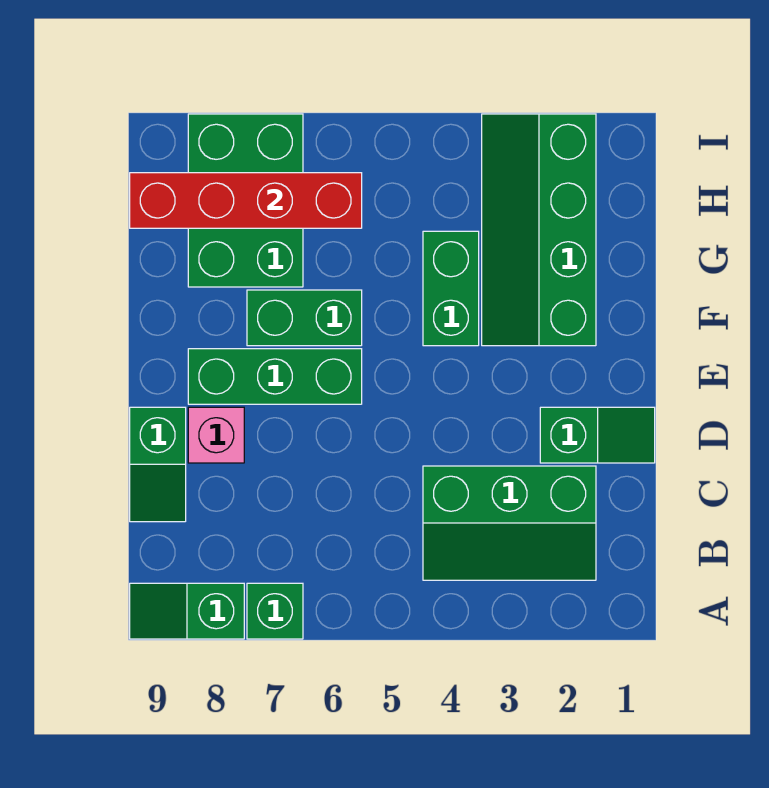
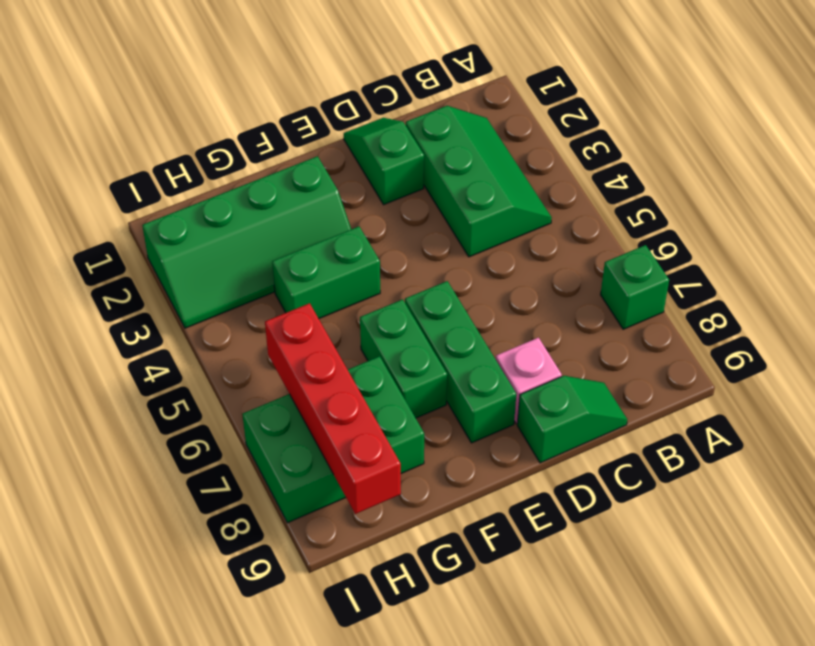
green slope A8:A9 level 1 top 8 -> none

